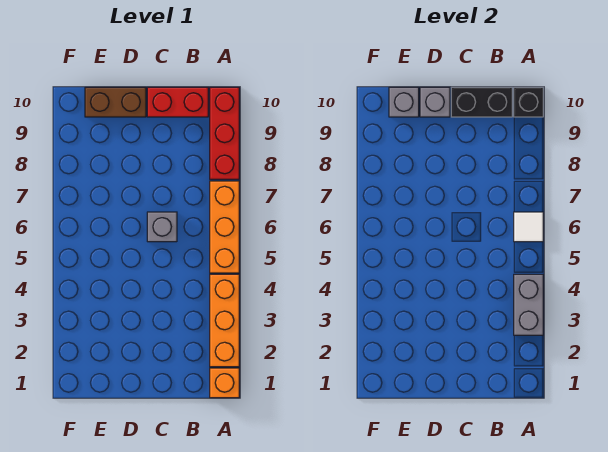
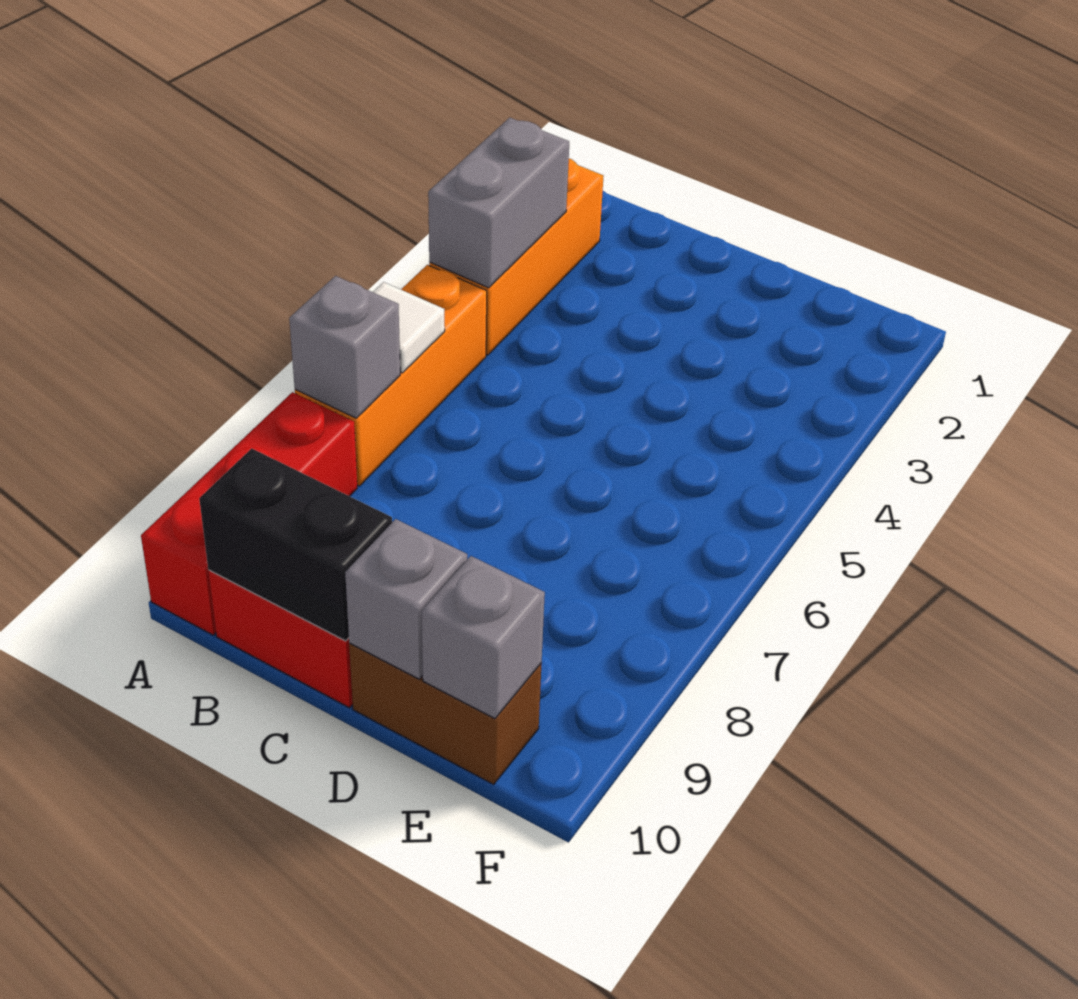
orange brick A1 level 1 -> none
black brick A10 level 2 -> none
grey brick C6 level 1 -> grey brick A7 level 2

